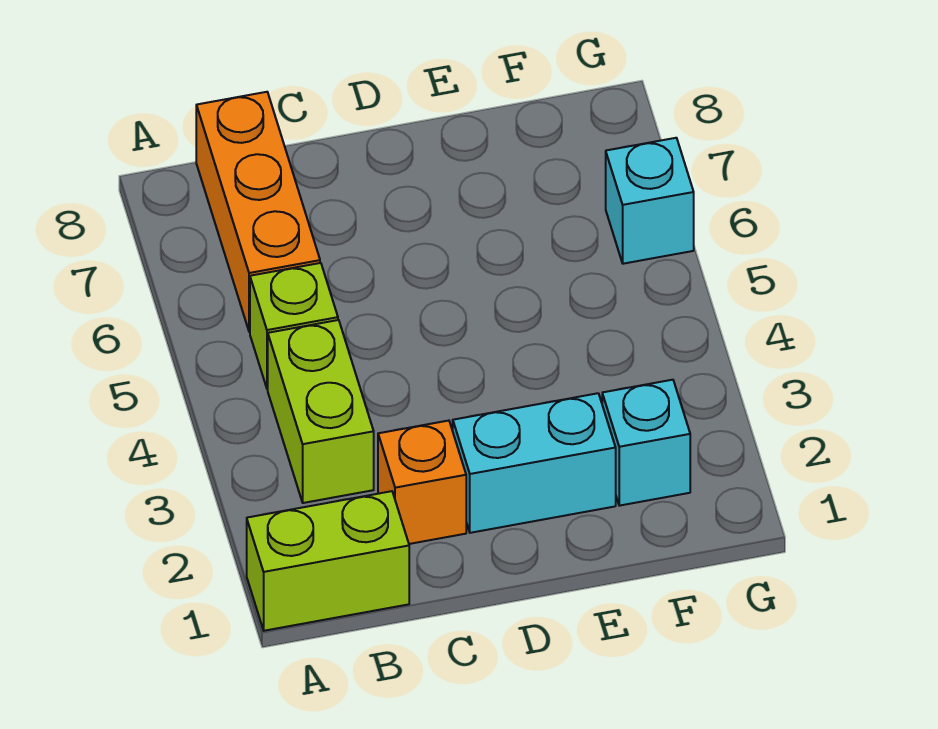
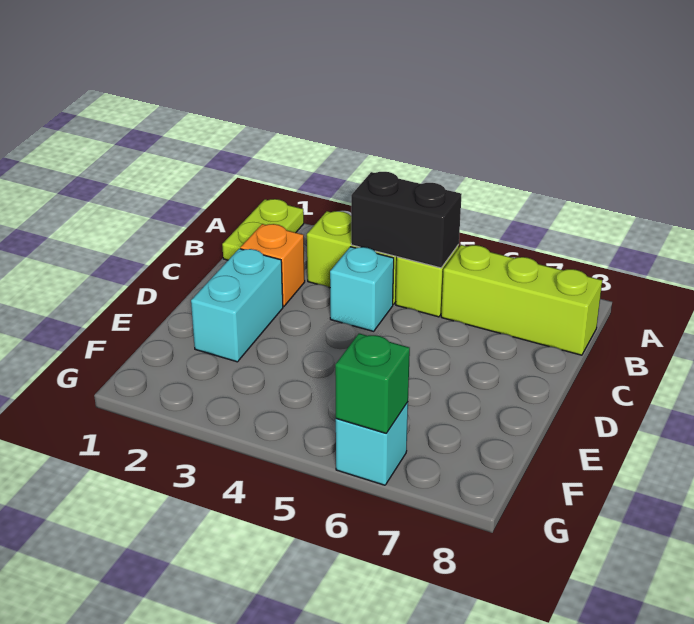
lime brick A1:B1 level 1 -> lime plate A1:B1 level 1
none -> black brick B4:B5 level 2
orange brick B6:B8 level 1 -> lime brick B6:B8 level 1
cyan brick F2 level 1 -> cyan brick C4 level 1
none -> green brick G6 level 2

